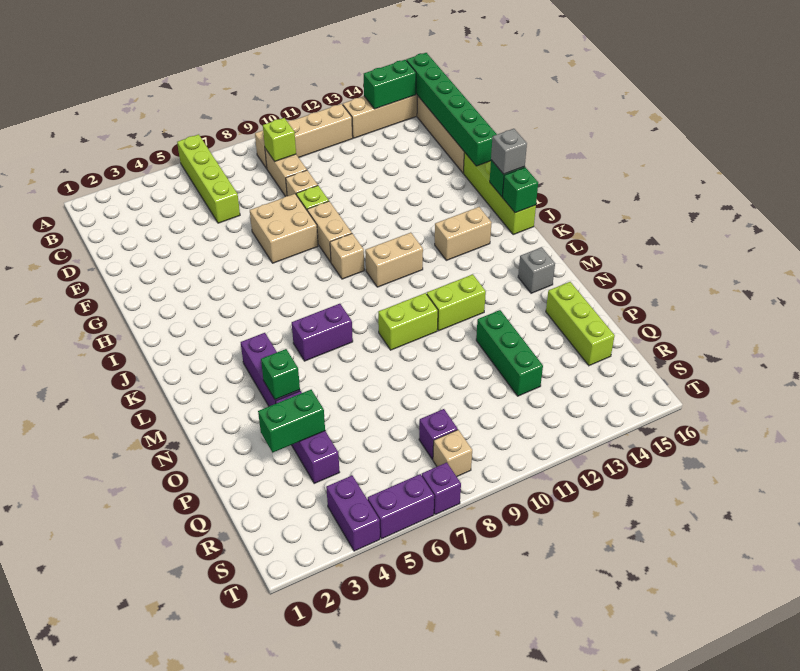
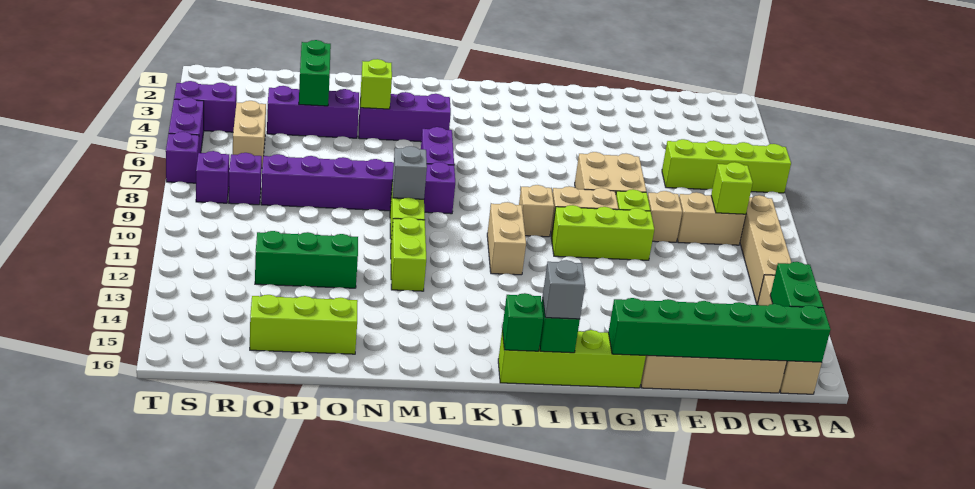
none -> lime brick F10:H10 level 1
tan brick J13:J14 level 1 -> tan brick R5:R6 level 1
none -> purple brick L8:Q8 level 1
grey brick M15 level 1 -> grey brick M9 level 2
green brick N4 level 2 -> lime brick N4 level 2
tan brick S8 level 1 -> purple brick S8 level 1

